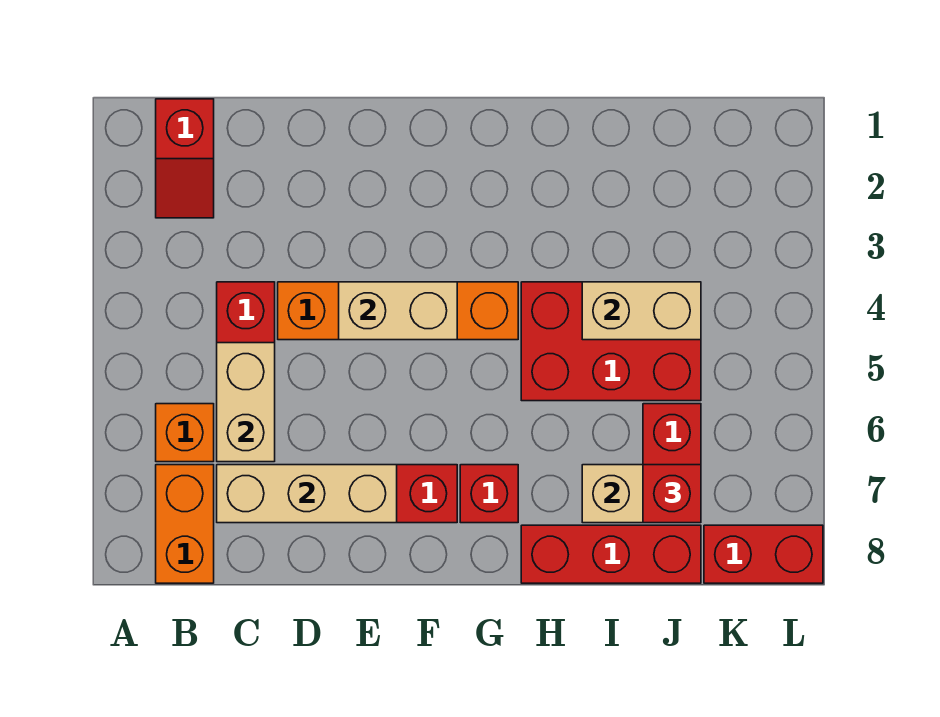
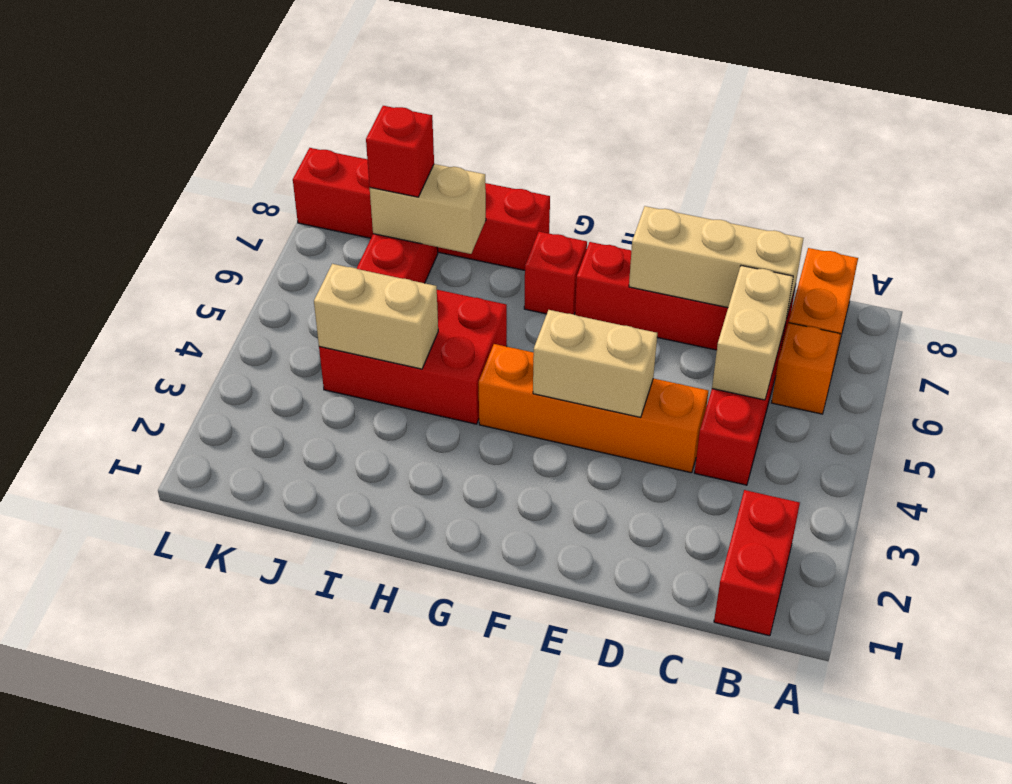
red slope B1:B2 level 1 top 1 -> red brick B1:B2 level 1

